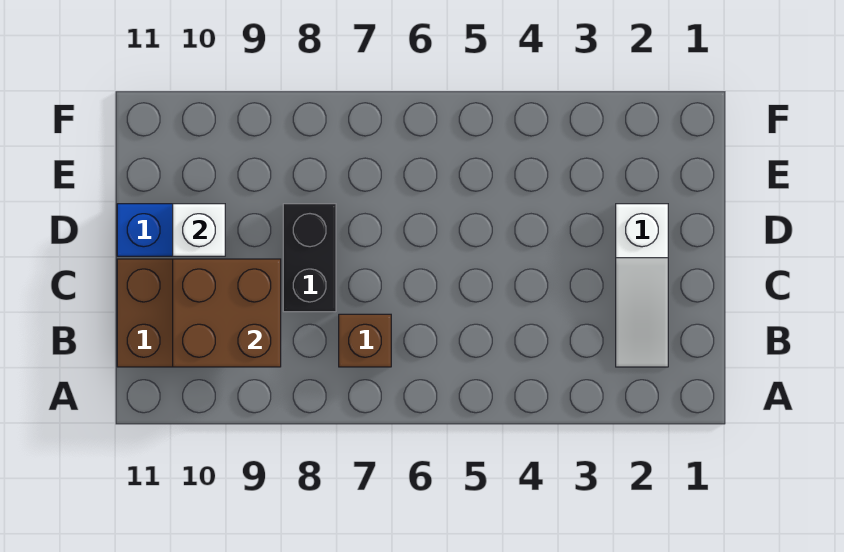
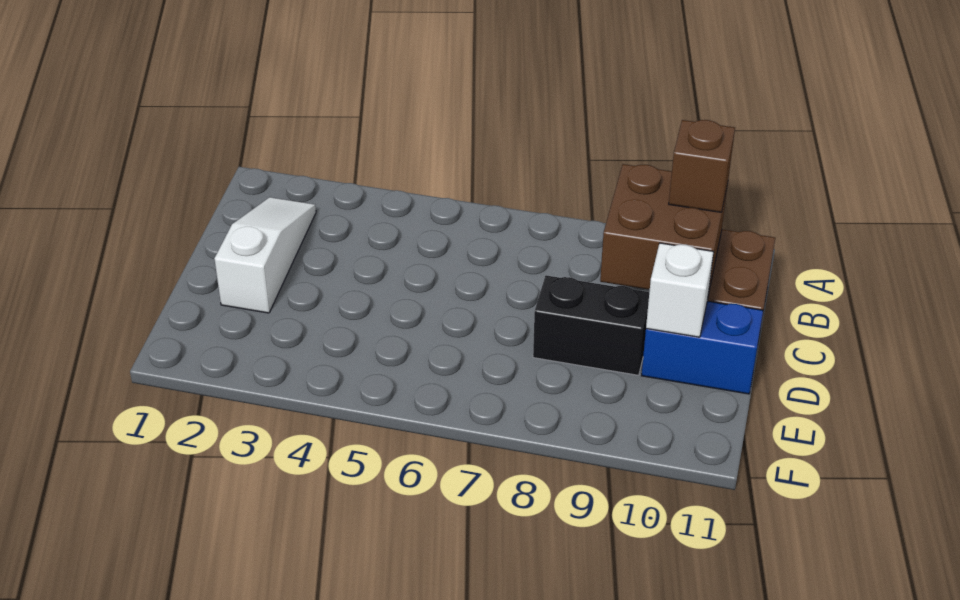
brown brick B7 level 1 -> brown brick B10 level 3
black brick C8:D8 level 1 -> black brick D8:D9 level 1

